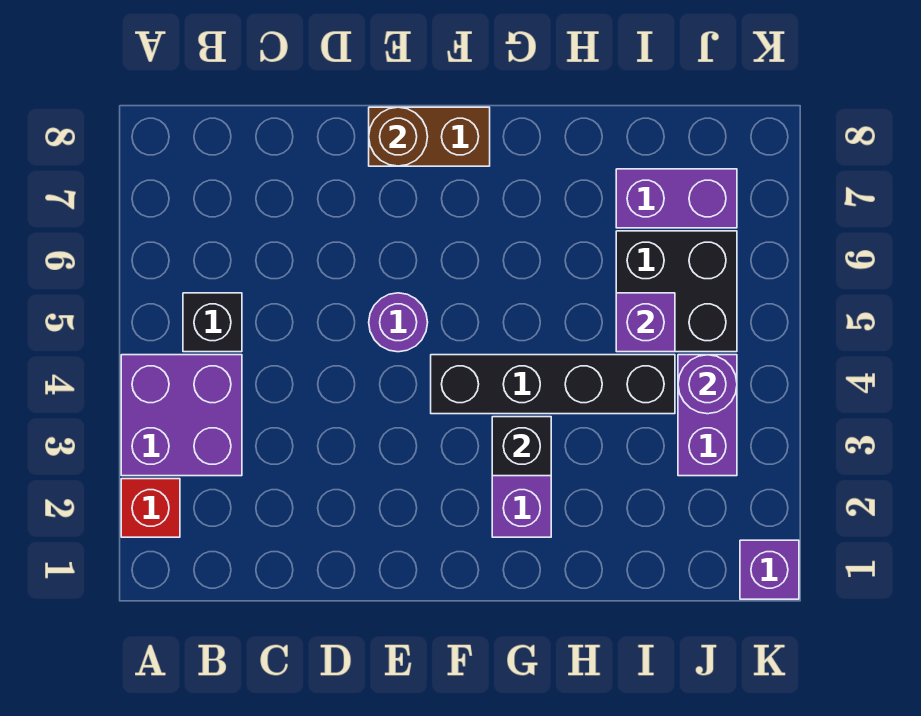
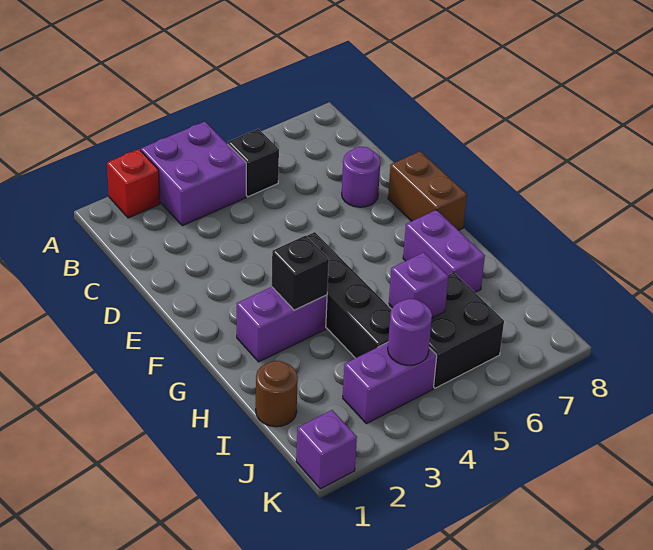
purple round brick E5 level 1 -> purple round brick D7 level 1
brown round brick E8 level 2 -> brown round brick I1 level 1
purple brick I7:J7 level 1 -> purple brick G7:H7 level 1

